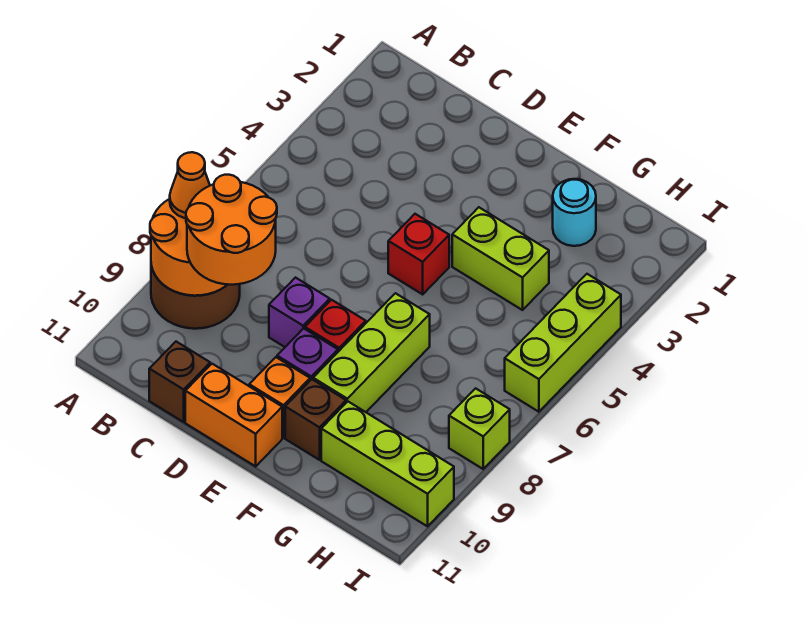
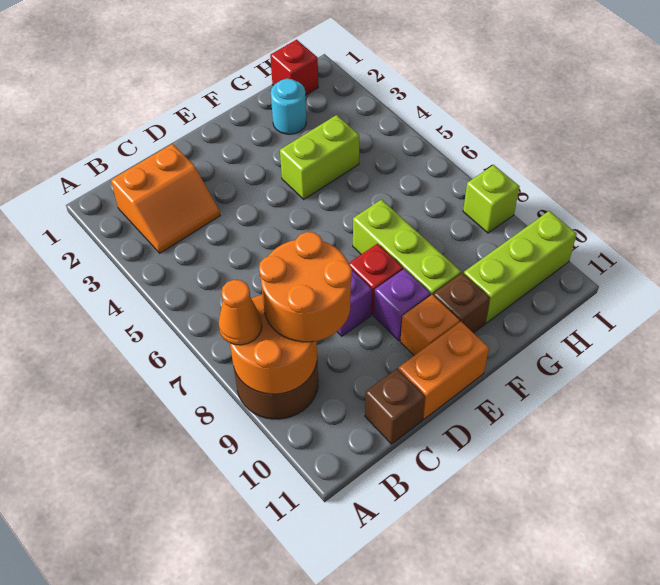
none -> orange slope B2:C3 level 1 top 2
red brick E5 level 1 -> red brick H1 level 1
lime brick I4:I6 level 1 -> none

